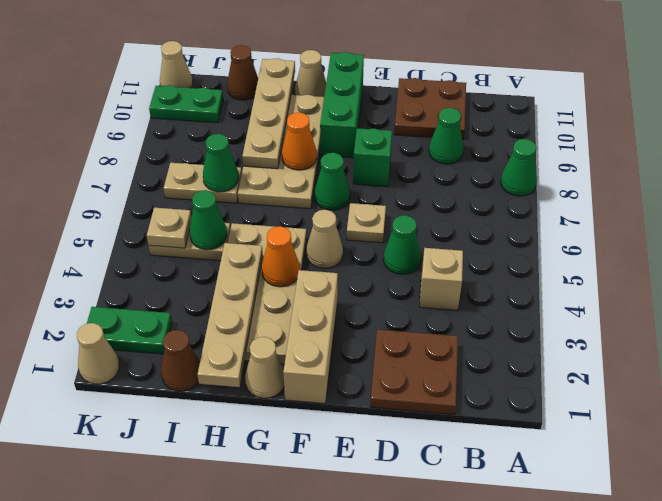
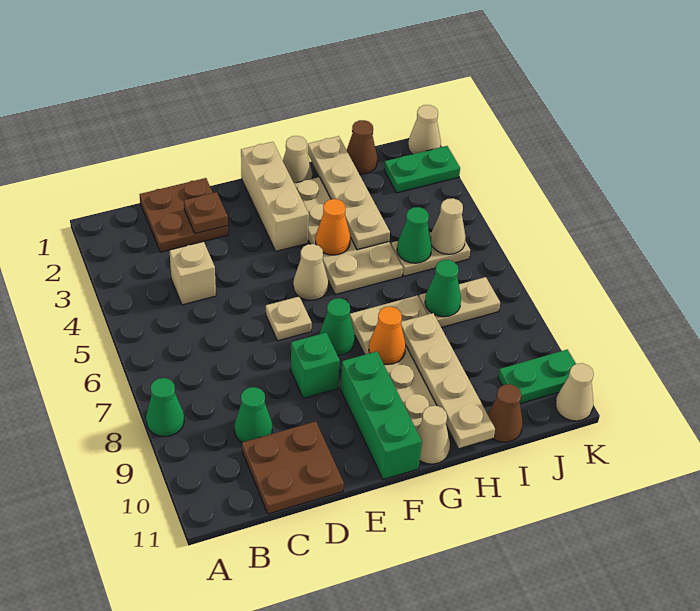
none -> brown plate D2 level 2
green cone D5 level 1 -> none
tan plate J5 level 2 -> tan cone J5 level 2

